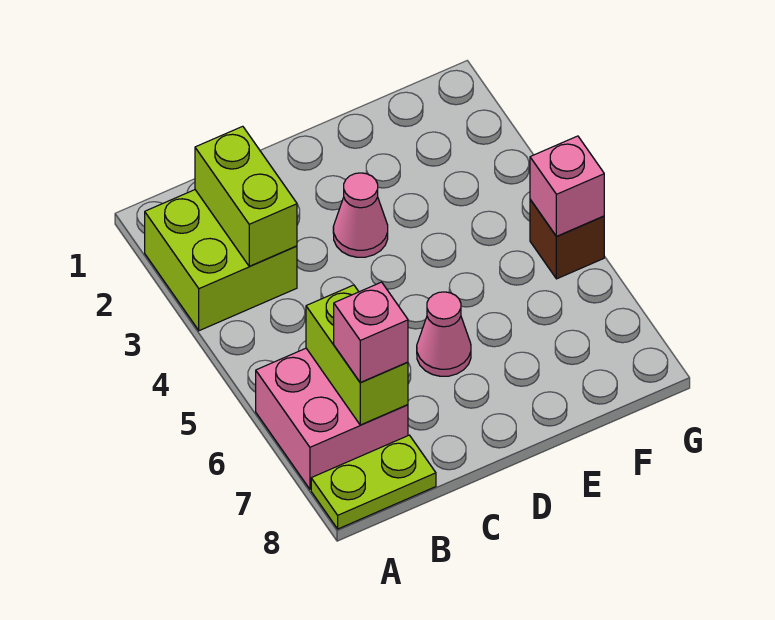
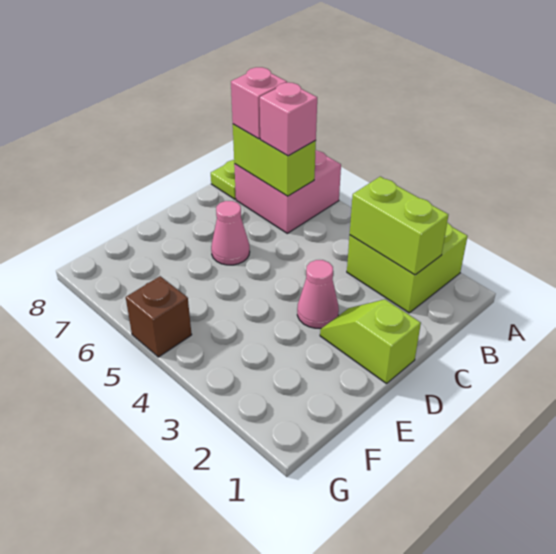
none -> lime slope D1:D2 level 1 top 1
pink brick G5 level 2 -> pink brick B6 level 3

